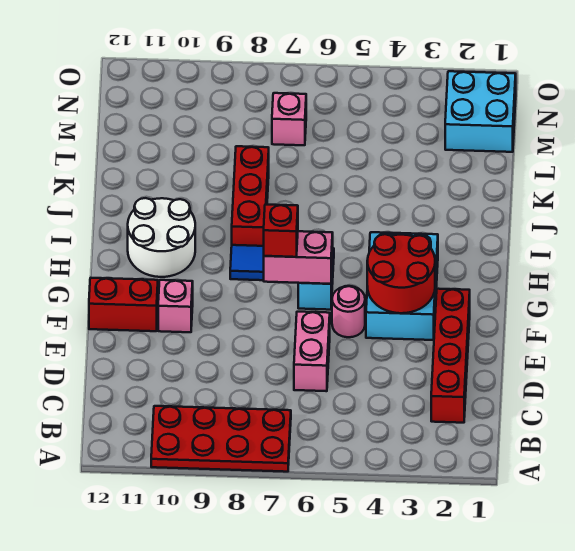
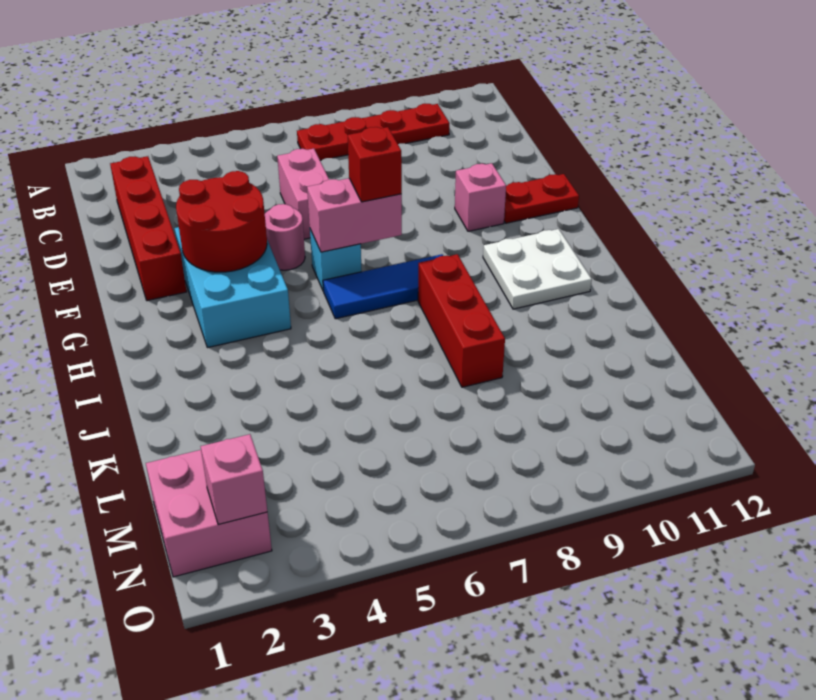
red plate A7:B10 level 1 -> red plate B7:B10 level 1
red brick F11:F12 level 1 -> red plate F11:F12 level 1
white round brick H10:I11 level 1 -> white plate H10:I11 level 1
cyan brick M1:N2 level 1 -> pink brick M1:N2 level 1
pink brick M7 level 1 -> pink brick N2 level 2

